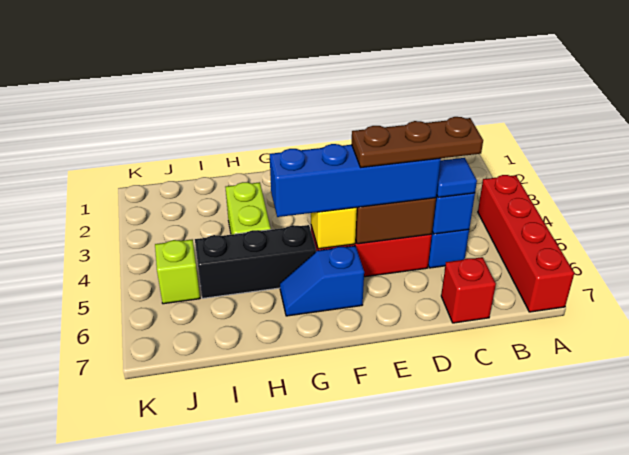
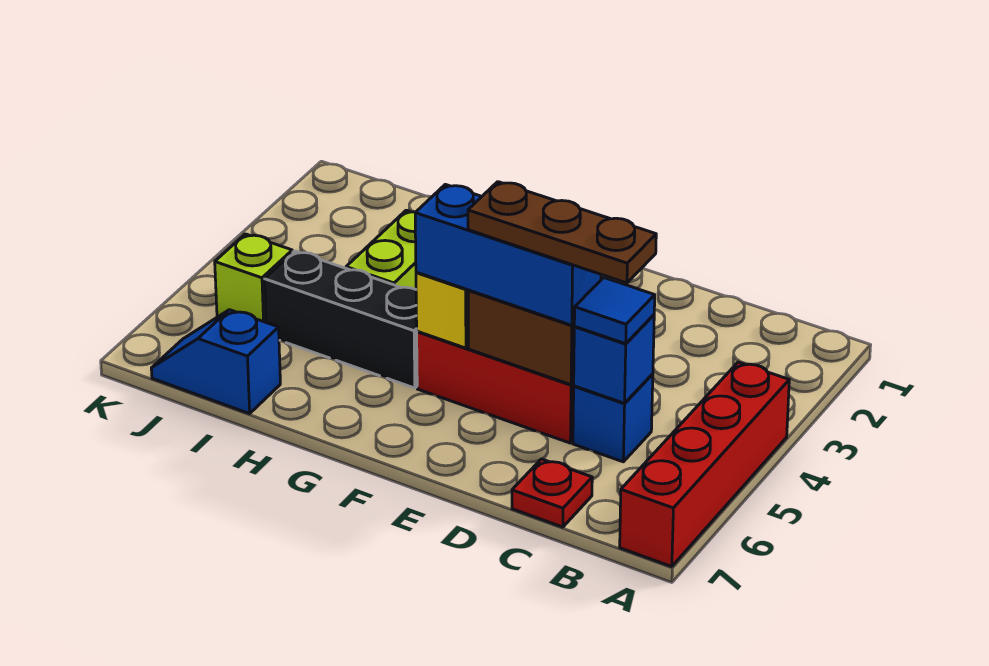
red brick C7 level 1 -> red plate C7 level 1
blue brick D5:G5 level 3 -> blue brick D5:F5 level 3
blue slope F6:G6 level 1 top F -> blue slope I7:J7 level 1 top I

